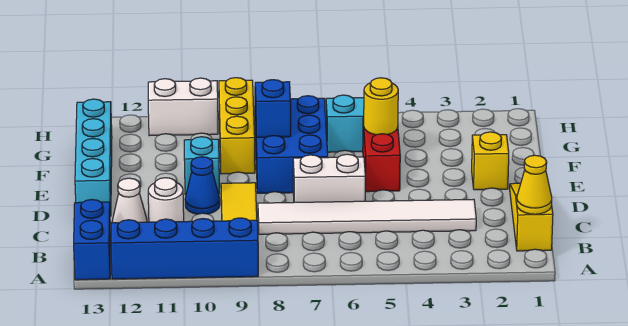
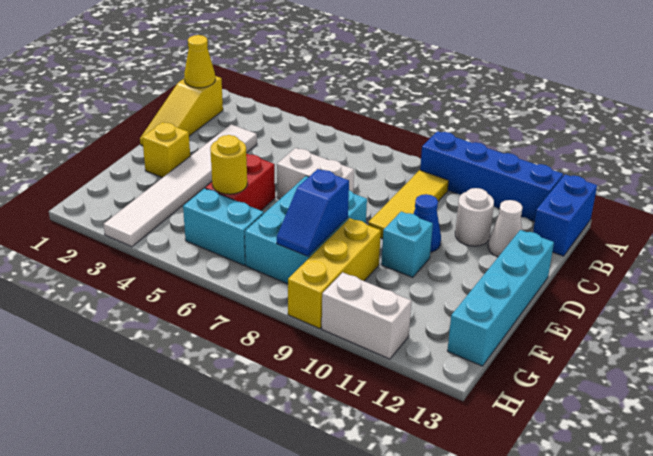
white tile C3:C8 level 1 -> white tile C3:H3 level 1
blue brick E7:G8 level 1 -> cyan brick E7:G8 level 1

